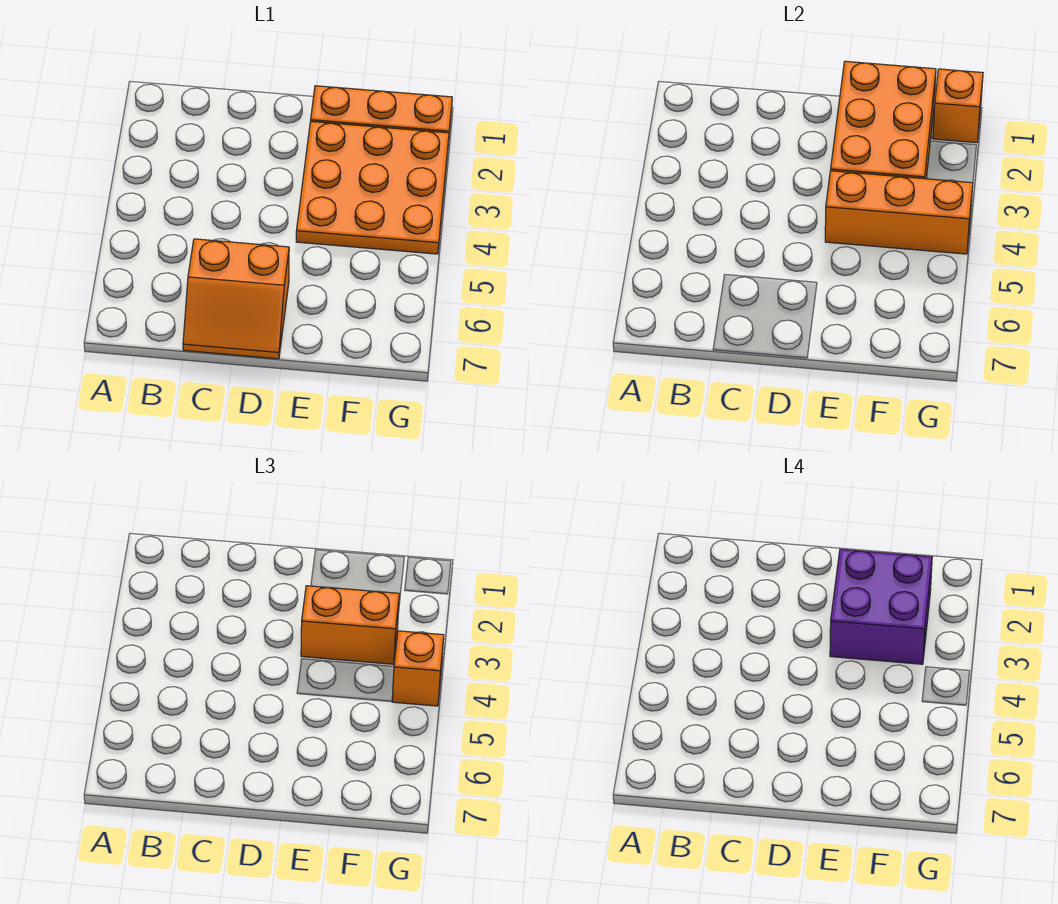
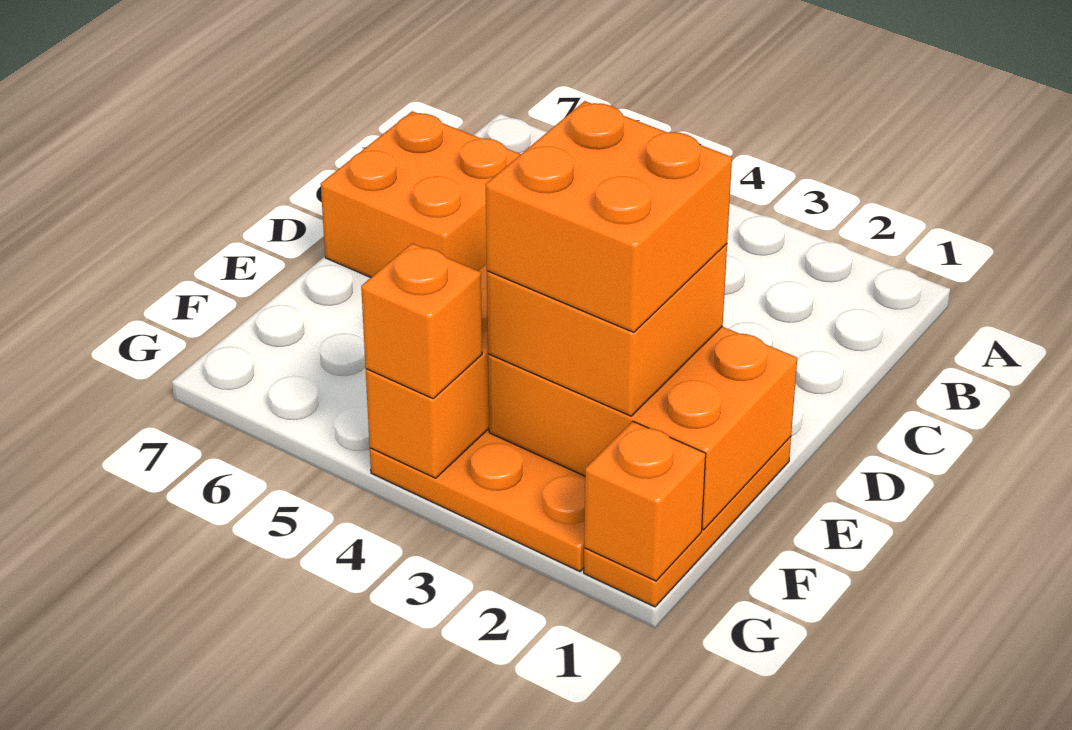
orange slope C6:D7 level 1 top 6 -> orange brick C6:D7 level 1
purple brick E2:F3 level 4 -> orange brick E2:F3 level 4
orange brick E3:F3 level 3 -> orange brick E2:F3 level 3

